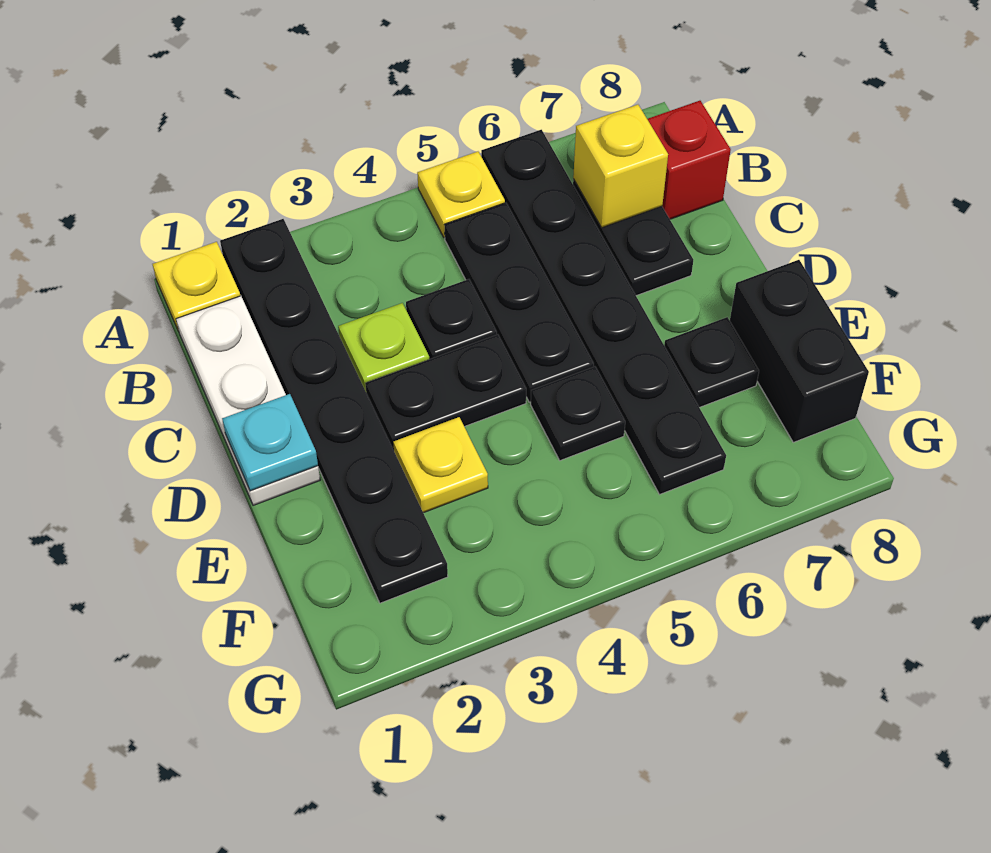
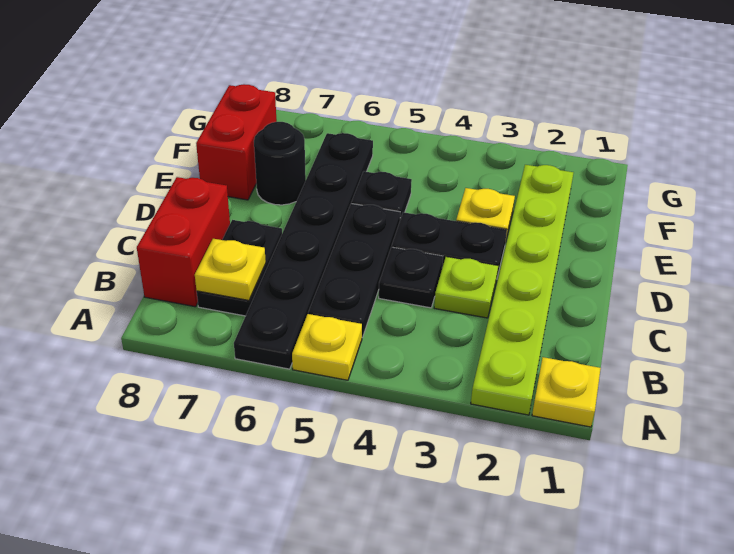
black plate A2:F2 level 1 -> lime plate A2:F2 level 1
white plate B1:D1 level 1 -> none
yellow brick B7 level 2 -> yellow plate B7 level 2
red brick B8 level 1 -> red brick B8:C8 level 1
cyan plate D1 level 2 -> none
black plate E7 level 1 -> black round brick E7 level 1
black brick E8:F8 level 1 -> red brick E8:F8 level 1

